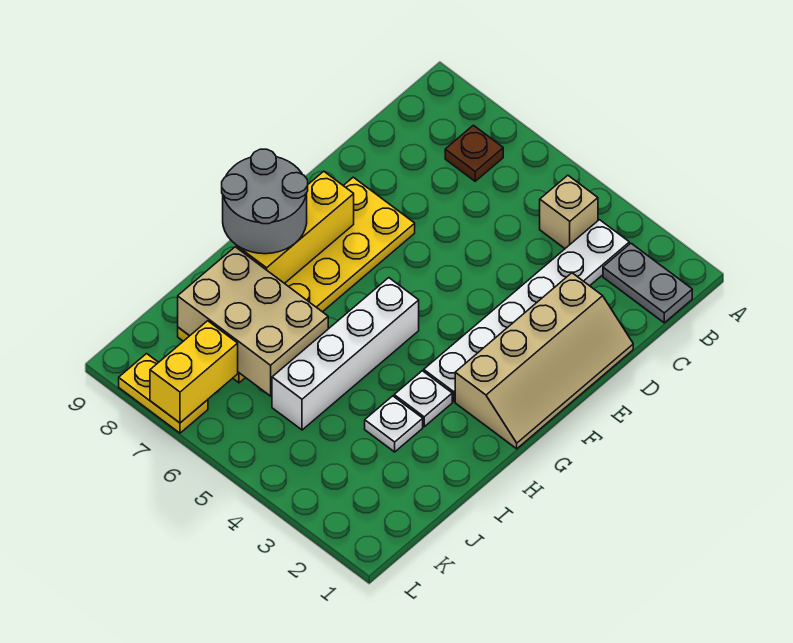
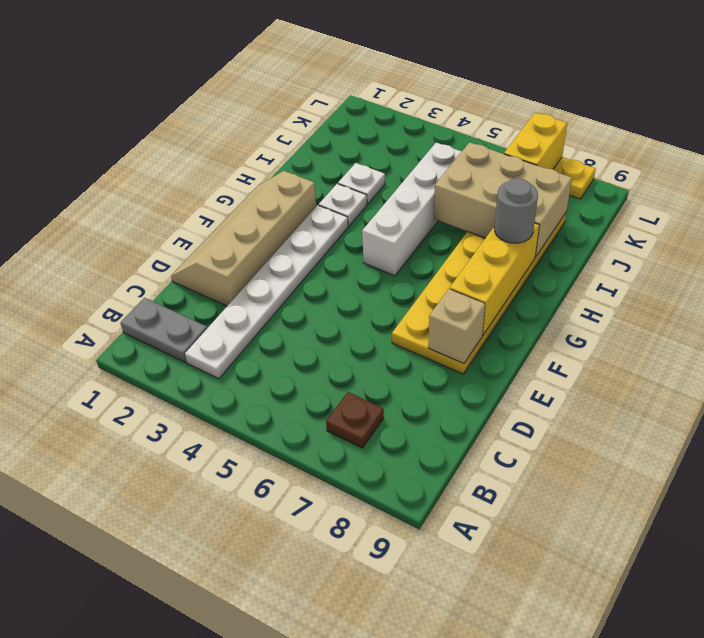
tan brick B4 level 1 -> tan brick E8 level 2
grey round brick G8:H9 level 3 -> grey round brick H8 level 3

